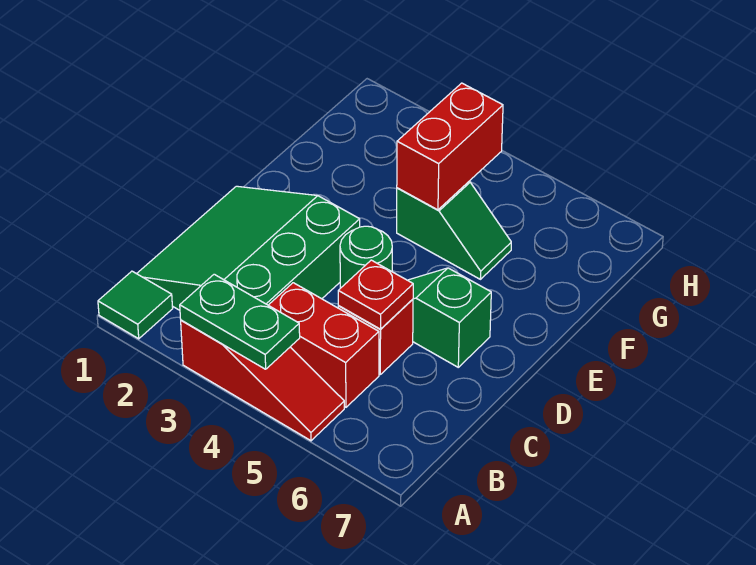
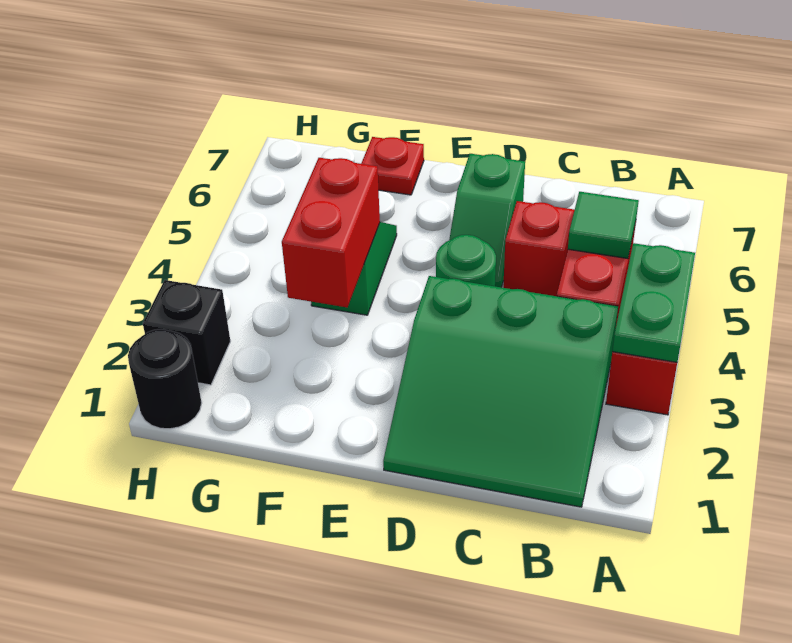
green tile A1 level 1 -> green tile B5 level 2
red plate C5 level 2 -> red plate F7 level 1
red brick F4:G4 level 2 -> red brick F3:F4 level 2
none -> black round brick H1 level 1
none -> black brick H2 level 1

